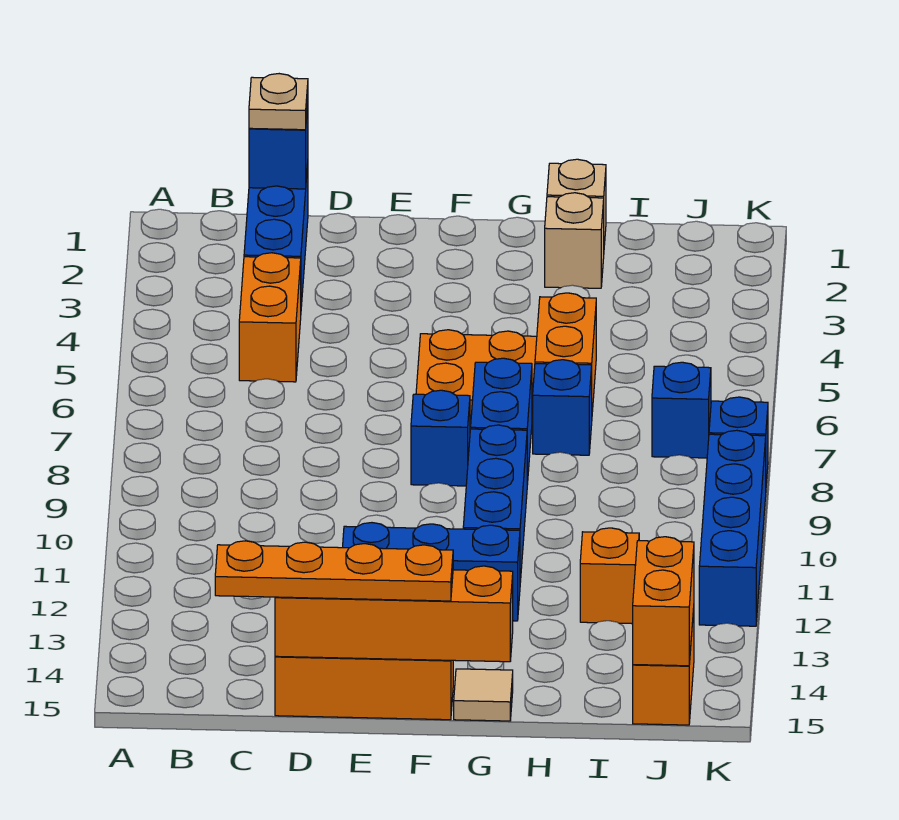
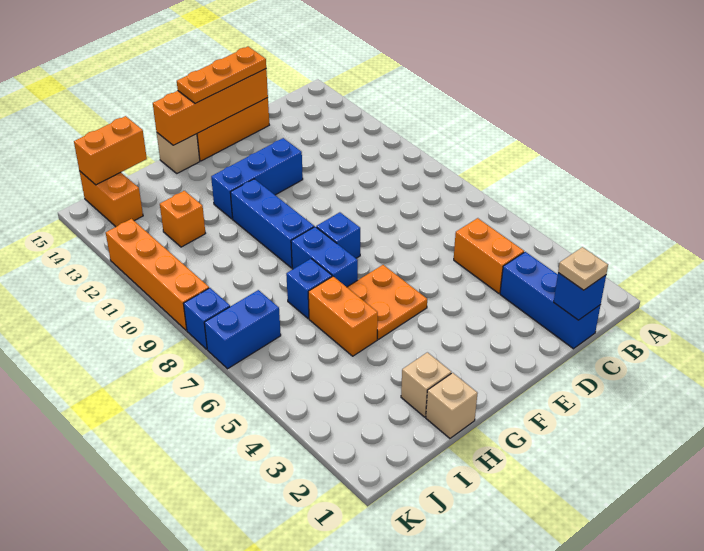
orange plate C15:F15 level 3 -> orange plate D15:F15 level 3
tan tile G15 level 1 -> tan brick G15 level 1
blue brick J7 level 1 -> blue brick J7:K7 level 1
orange brick J14:J15 level 2 -> orange brick I15:J15 level 2
blue brick K9:K12 level 1 -> orange brick K9:K12 level 1

